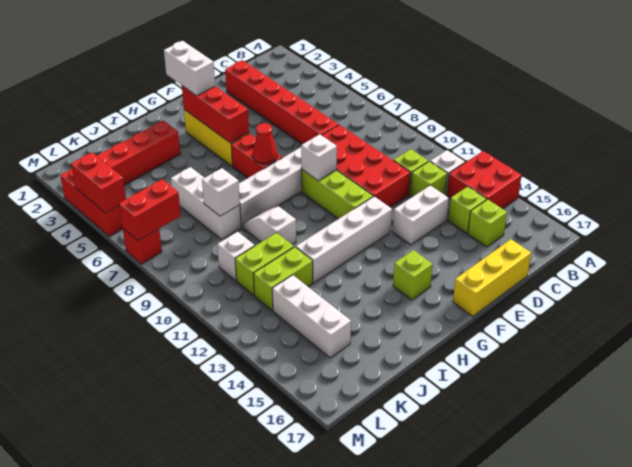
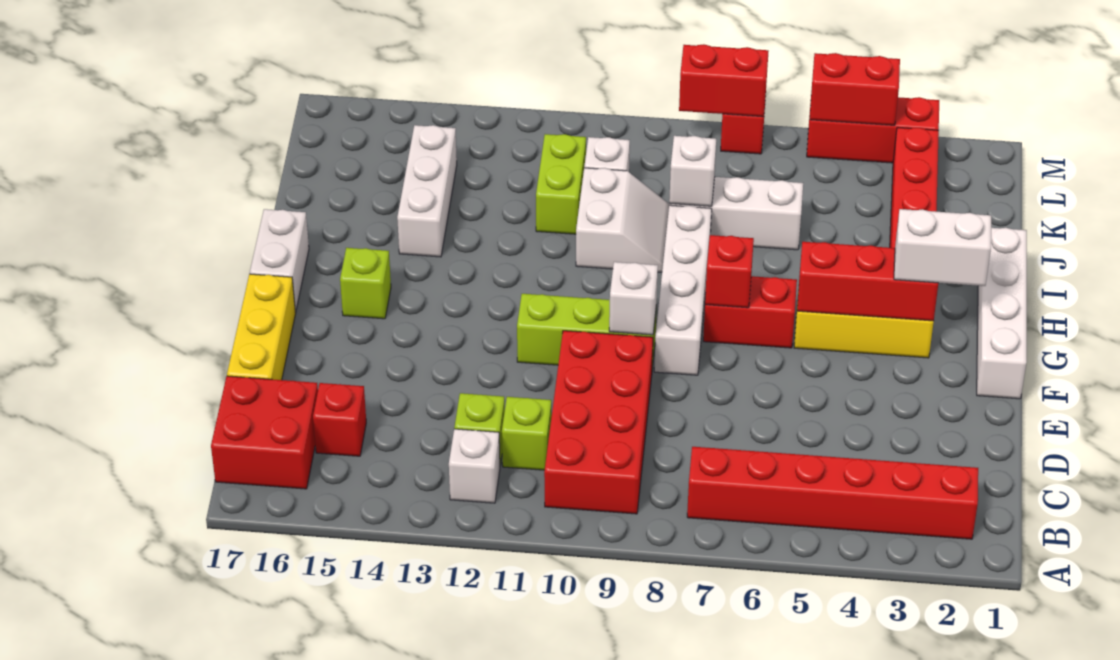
red brick A13:B14 level 1 -> red brick B16:C17 level 1
lime brick C14 level 1 -> none
lime brick C15 level 1 -> red brick C15 level 1
red brick D2:D7 level 1 -> red brick B2:B7 level 1
red brick D8:E11 level 1 -> red brick B9:E10 level 1
white brick D13:E13 level 1 -> white brick G17:H17 level 1
white brick F12:I12 level 1 -> white brick F1:I1 level 1
red cone G7 level 2 -> red brick G7 level 2
white slope I9:I10 level 1 top 10 -> white slope I9:J10 level 1 top 10
lime brick J12:K12 level 1 -> none
white brick K13:K15 level 1 -> white brick I14:K14 level 1
red brick L7:M7 level 2 -> red brick M7:M8 level 2

